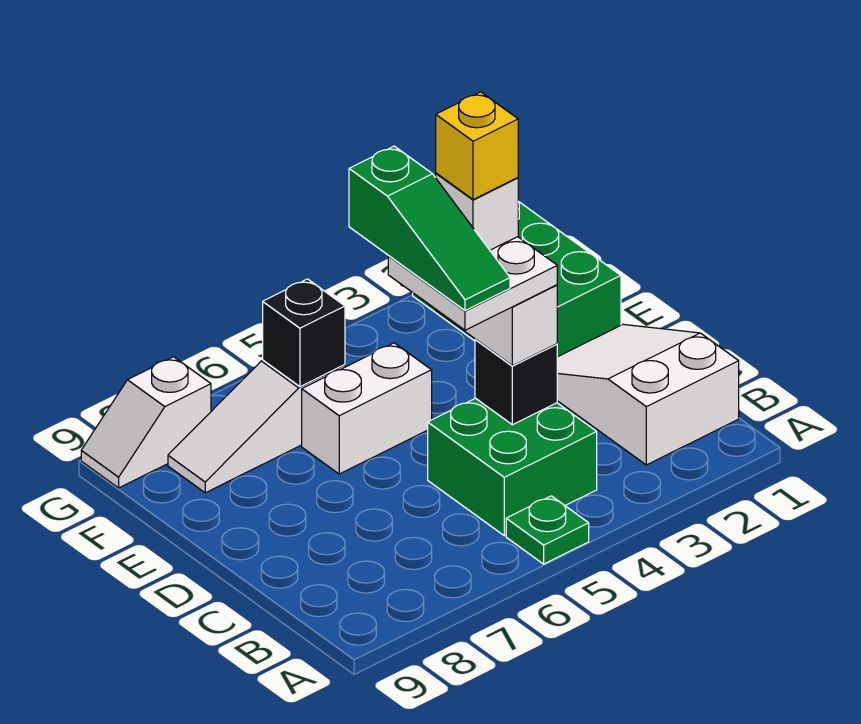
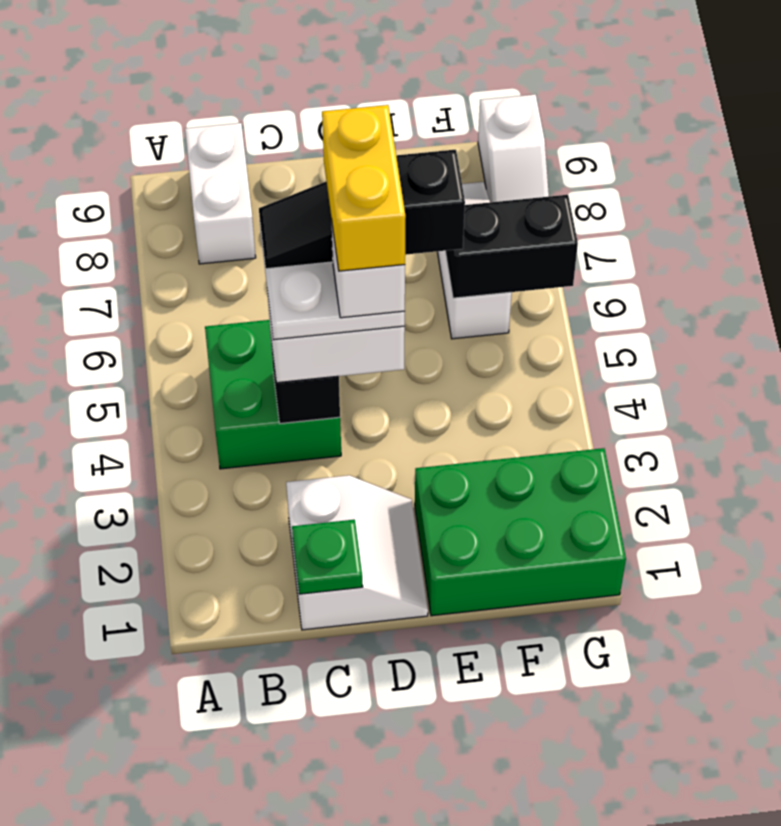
green plate A5 level 1 -> green plate C1 level 2
white slope B1:D2 level 1 top B -> white slope C1:D2 level 1 top C
green slope C5:E5 level 5 top E -> black slope C5:E5 level 5 top E
yellow brick D4 level 6 -> yellow brick D4:D5 level 6
white brick E5:E6 level 1 -> white brick B8:B9 level 1
black brick F6 level 2 -> black brick F6:G6 level 2
white slope G8:G9 level 1 top 8 -> white slope G8:G9 level 1 top 9

